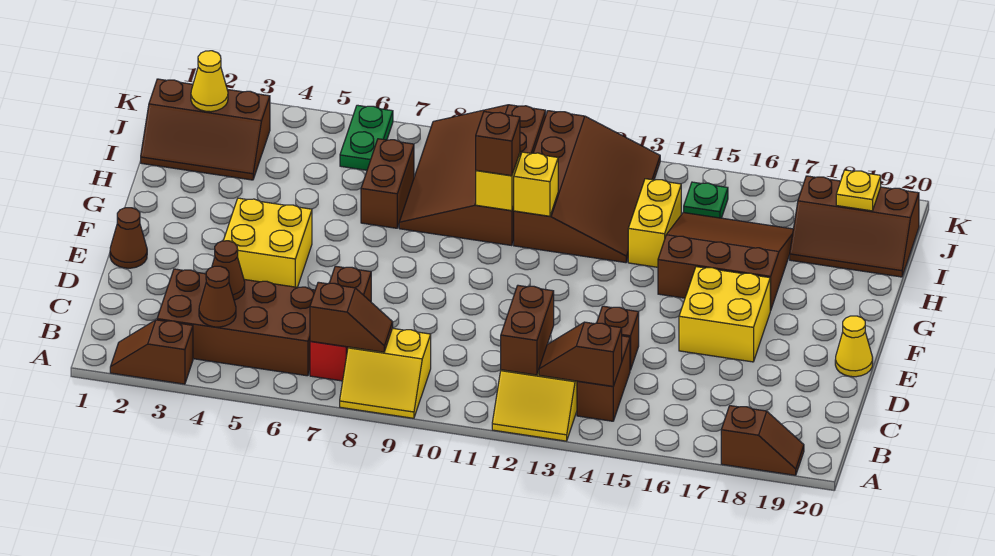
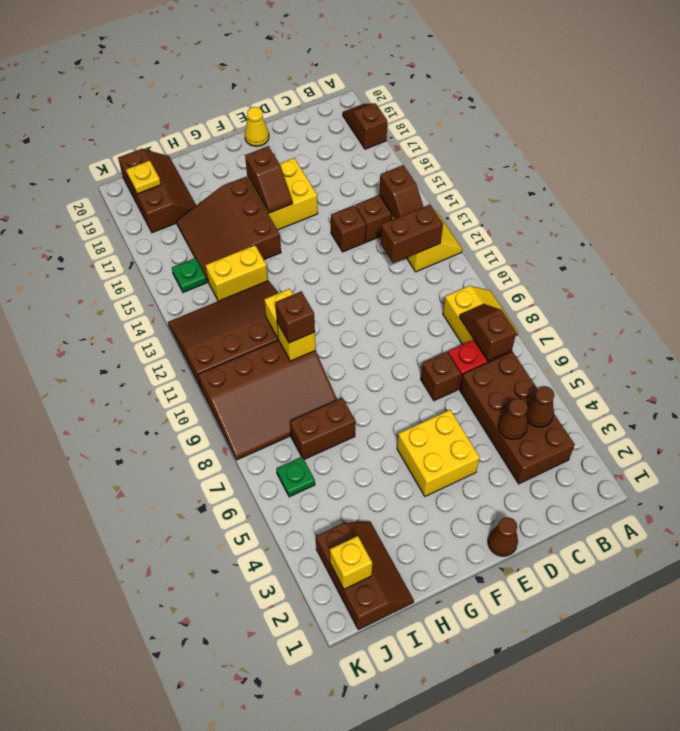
brown slope A2:A3 level 1 top 3 -> brown slope F16:F17 level 2 top 17
yellow cone J2 level 2 -> yellow brick J2 level 2
green plate J6:K6 level 1 -> green plate J6 level 1

